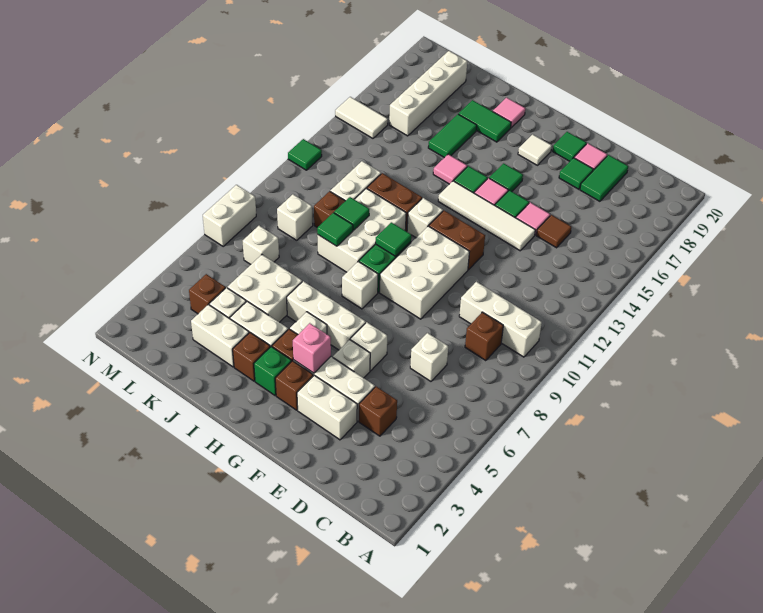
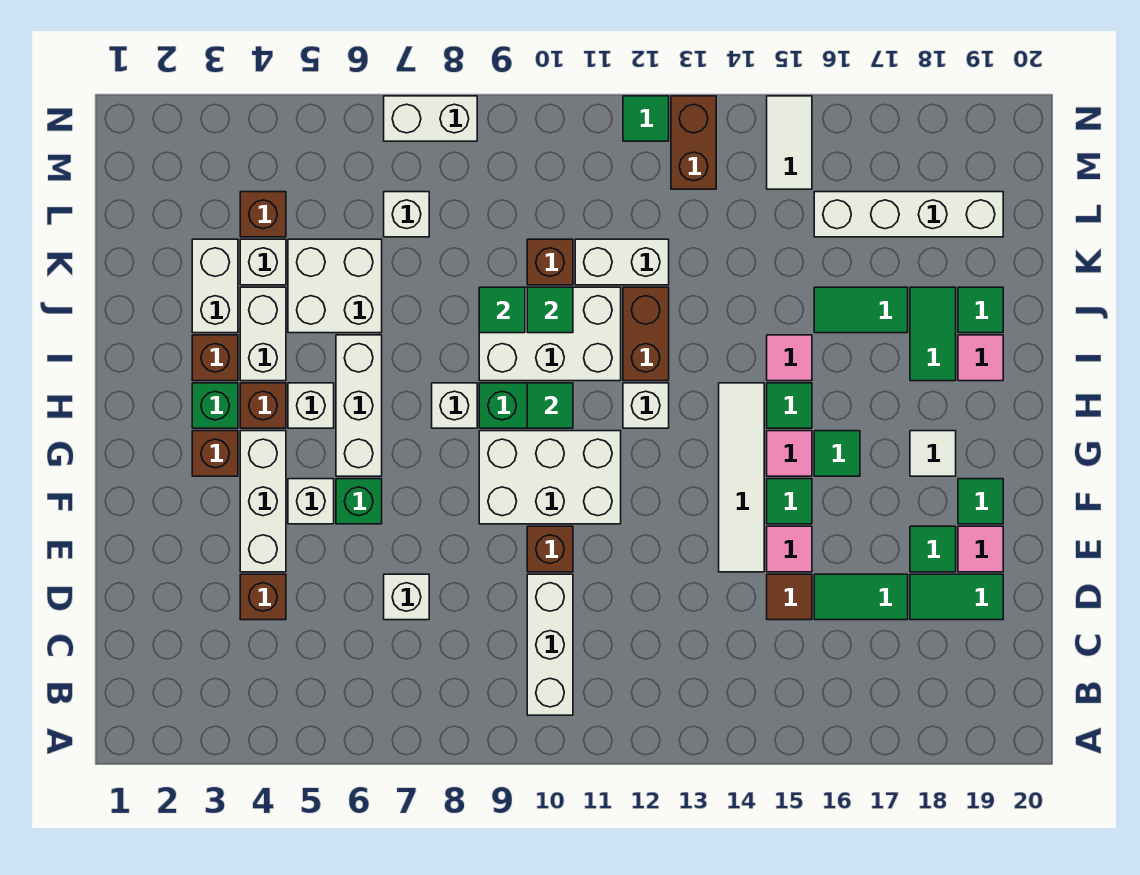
brown brick C9 level 1 -> brown brick E10 level 1
none -> green tile D16:D17 level 1
white brick E3:F3 level 1 -> none
white brick F6 level 1 -> green brick F6 level 1
brown brick F12:G12 level 1 -> brown brick M13:N13 level 1
pink brick G4 level 2 -> none
none -> green tile J19 level 1
white brick L9 level 1 -> none

